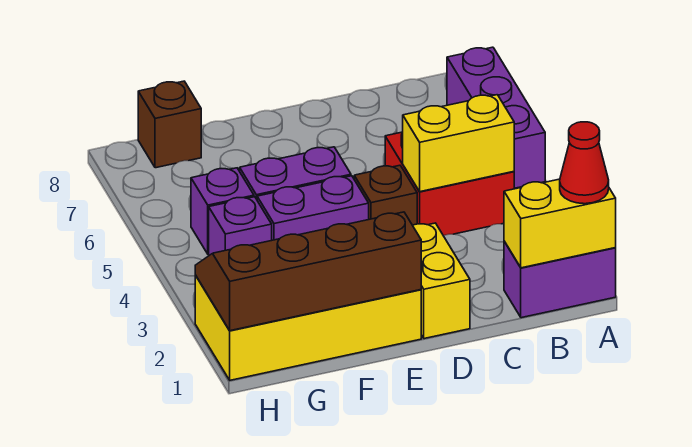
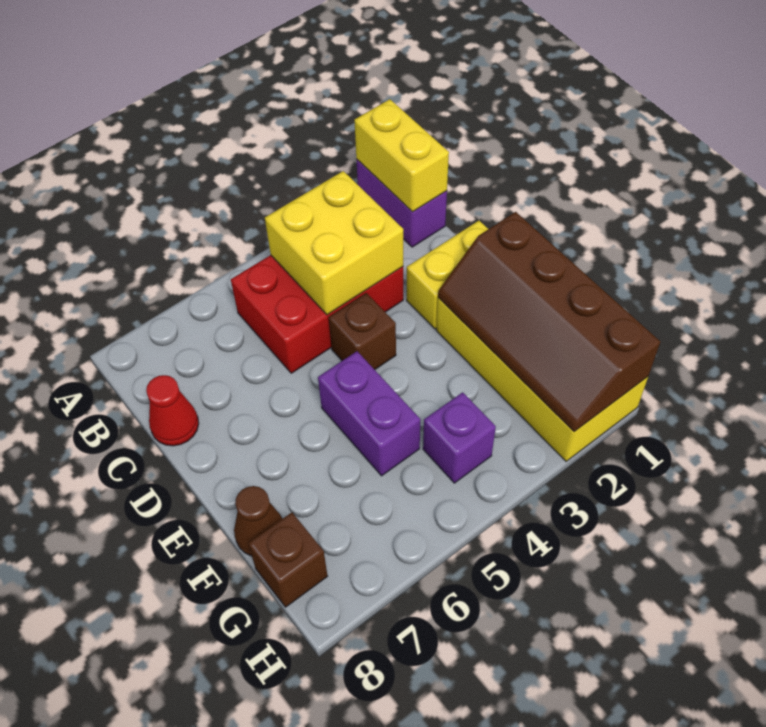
red cone A1 level 3 -> red cone C8 level 1
purple brick A5:A7 level 1 -> none
red brick B4:C5 level 1 -> red brick B3:C5 level 1
yellow brick B4:C4 level 2 -> yellow brick B3:C4 level 2
purple brick E4:F4 level 1 -> none
none -> brown cone F8 level 1
purple brick G5 level 1 -> none

